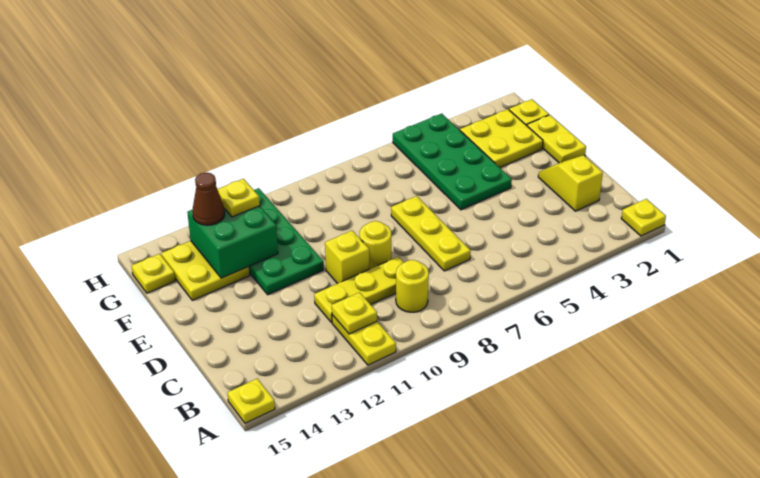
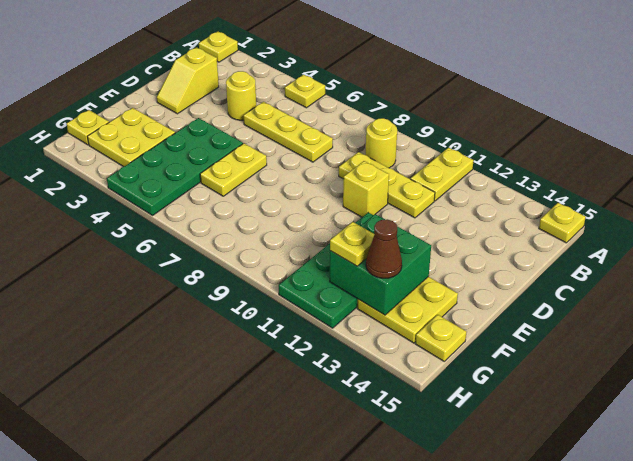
yellow plate B11 level 2 -> yellow plate A5 level 1
yellow plate C7:E7 level 1 -> yellow plate C5:C7 level 1
yellow round brick D9 level 1 -> yellow round brick C4 level 1
yellow plate E1:F1 level 1 -> yellow plate E6:F6 level 1

